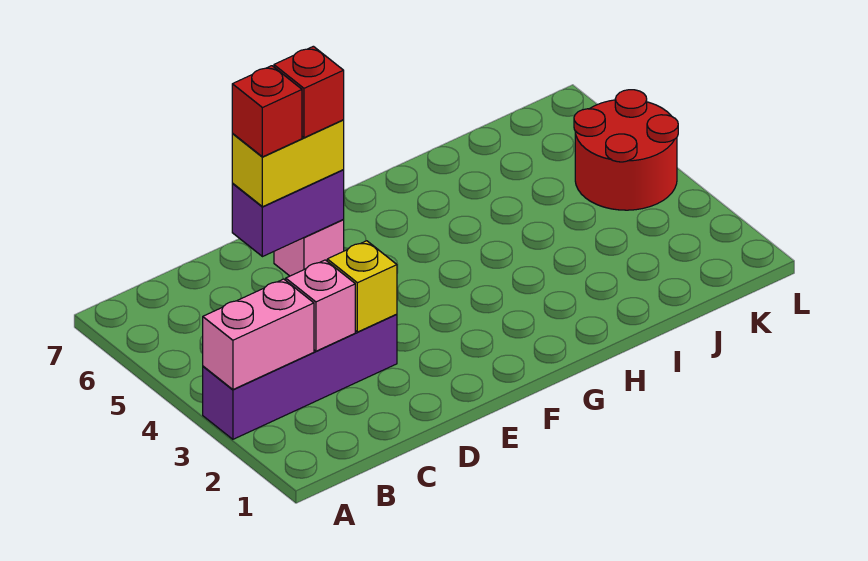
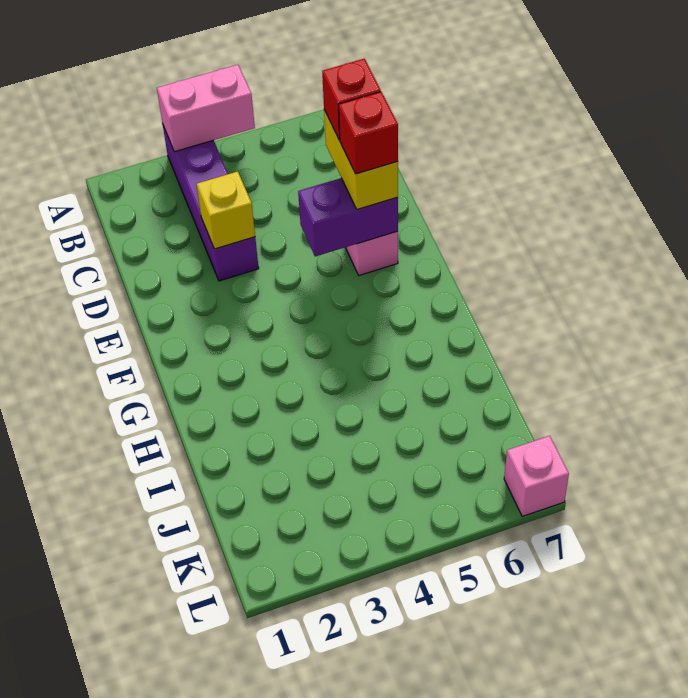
pink brick A3:B3 level 2 -> pink brick A3:A4 level 2
pink brick C3 level 2 -> pink brick L7 level 1
purple brick D6:E6 level 2 -> purple brick E5:E6 level 2
red round brick K4:L5 level 1 -> none

